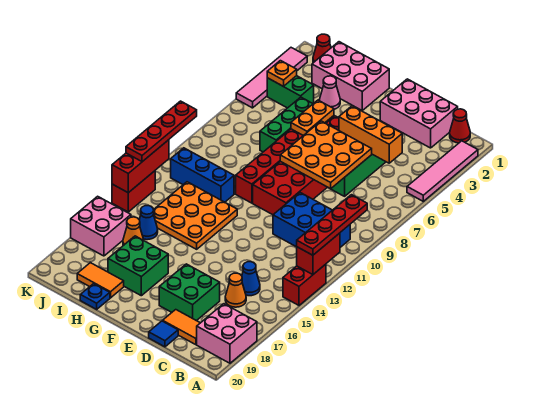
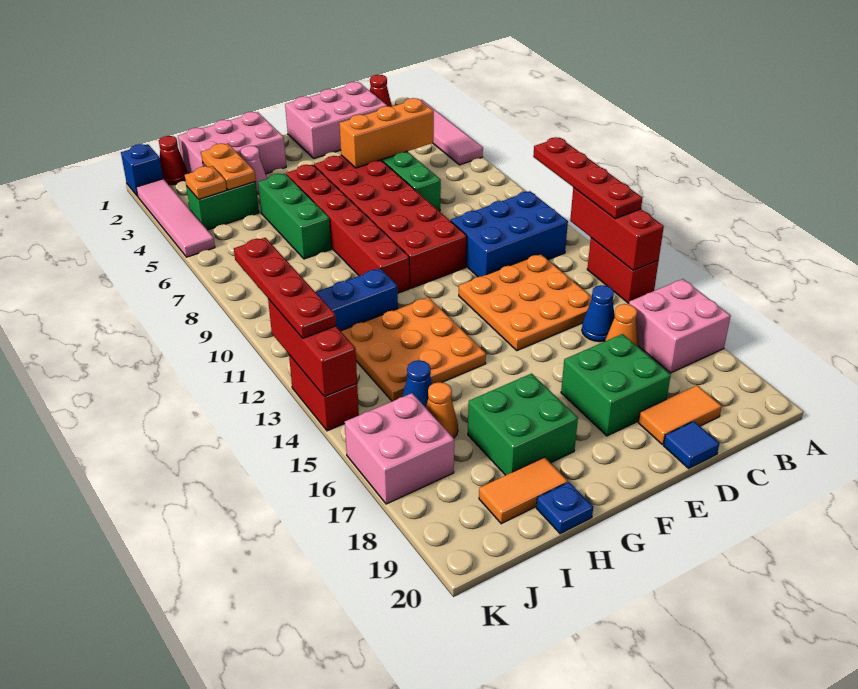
red brick A12:A13 level 2 -> red brick A12:A14 level 2
pink brick A18:B19 level 1 -> pink brick A16:B17 level 1
orange plate D6:F8 level 2 -> orange plate C12:E14 level 1
orange plate G5:G6 level 2 -> orange plate I3:I4 level 2
none -> blue brick K1 level 1

